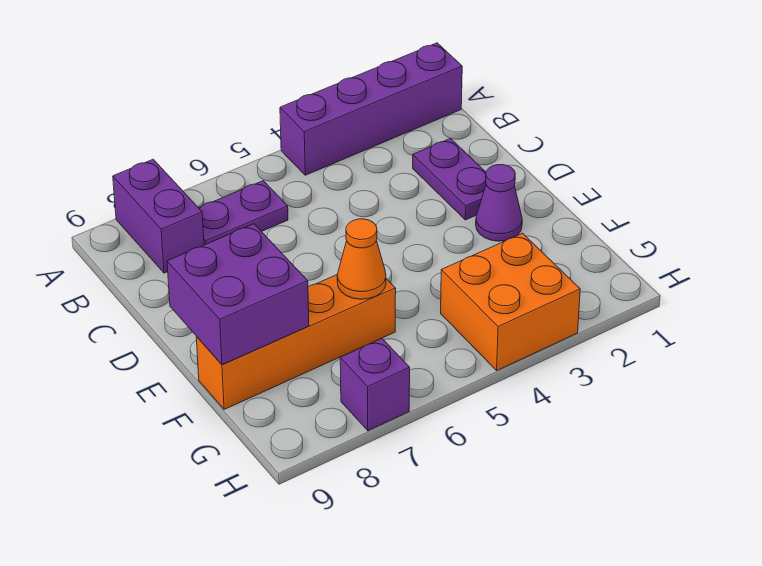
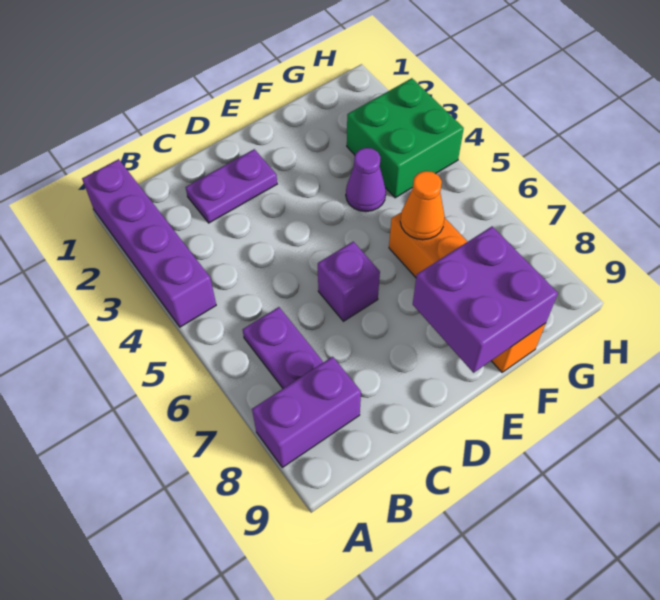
purple cone E2 level 1 -> purple cone F4 level 1
orange brick G3:H4 level 1 -> green brick G3:H4 level 1
purple brick H7 level 1 -> purple brick D6 level 1

